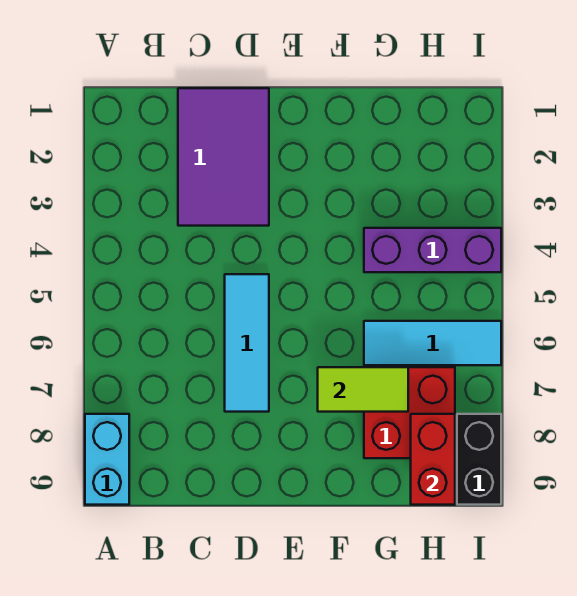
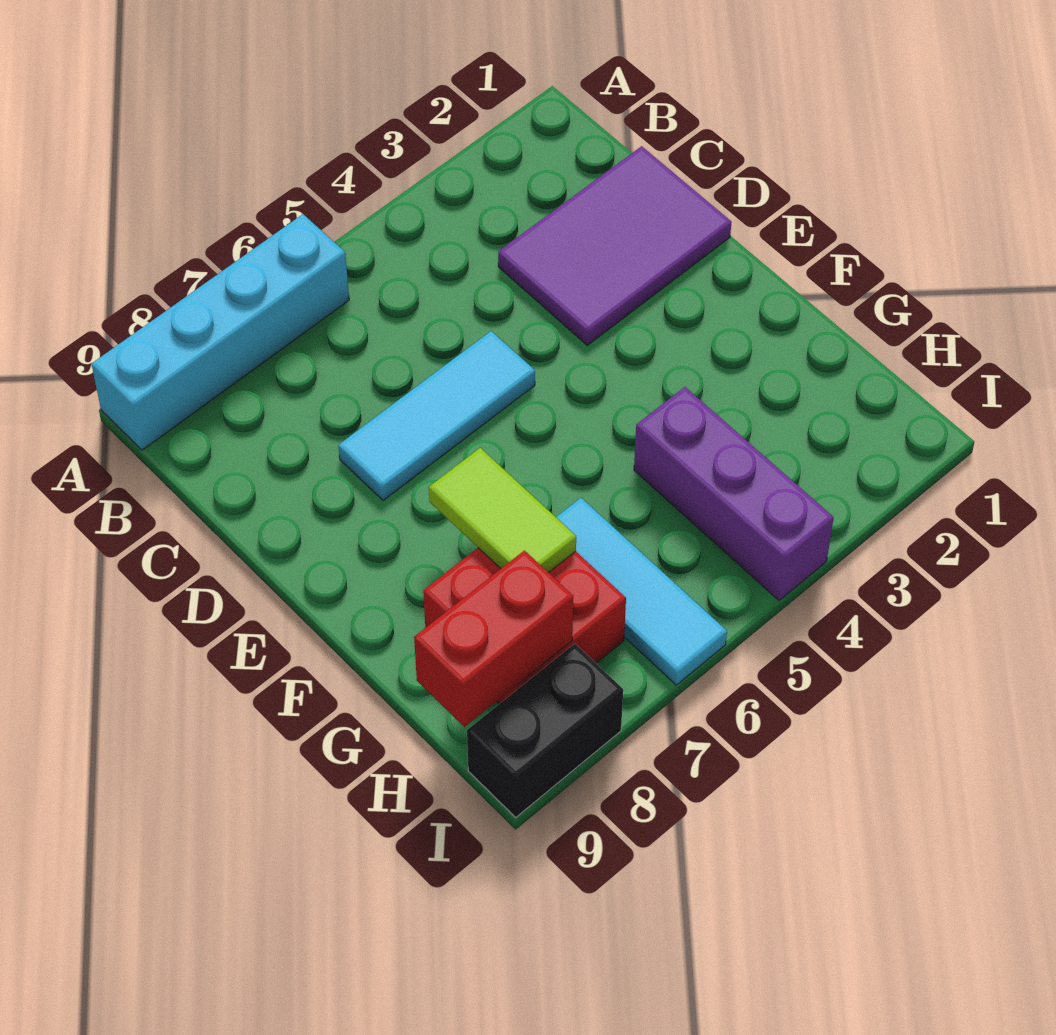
cyan brick A8:A9 level 1 -> cyan brick A6:A9 level 1

